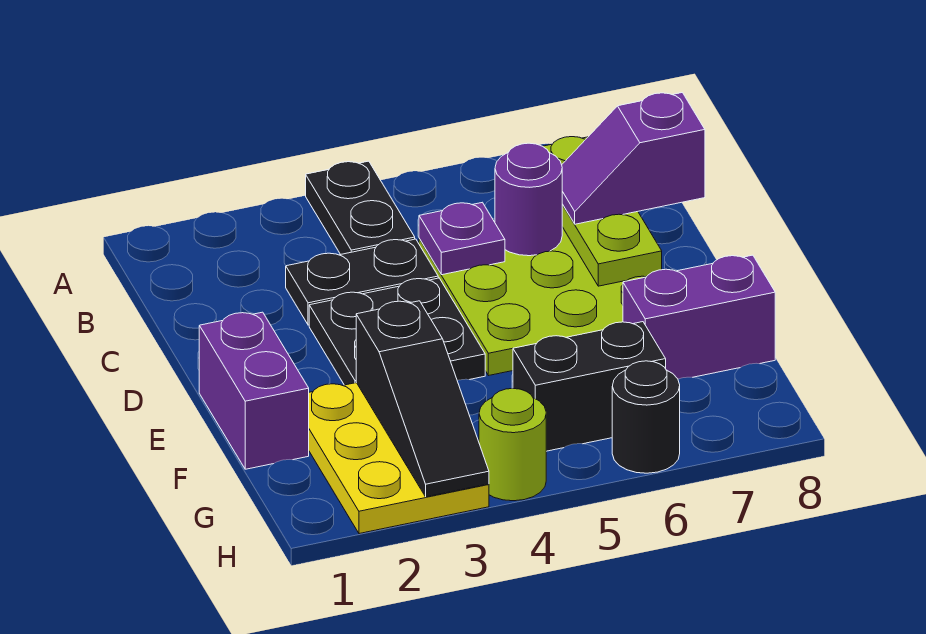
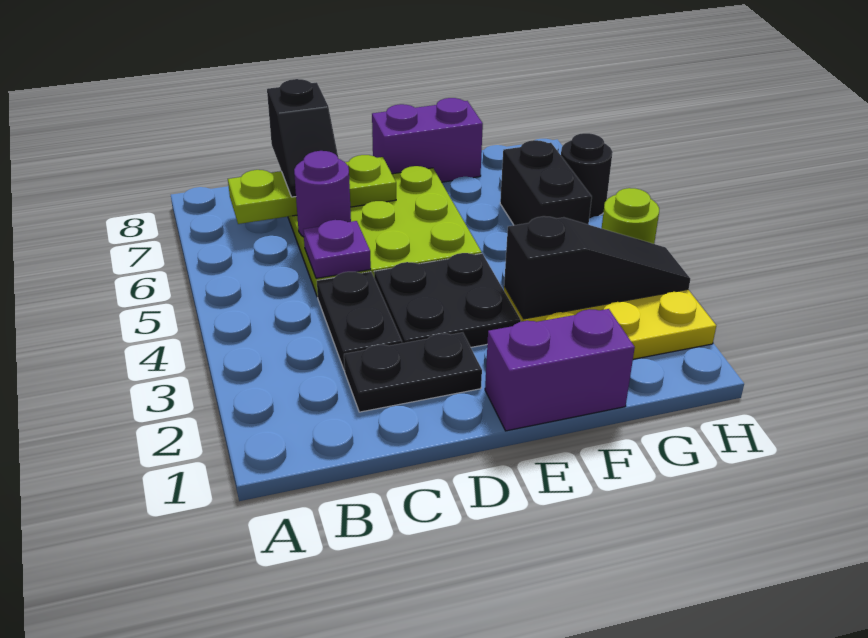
black plate A4:B4 level 1 -> black plate C2:D2 level 1
purple slope C7:C8 level 3 top 8 -> black slope C7:C8 level 3 top 8
purple brick F7:F8 level 1 -> purple brick E8:F8 level 1

